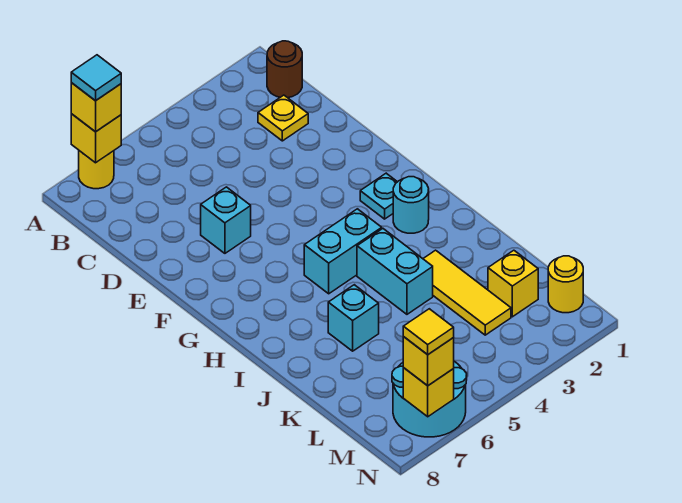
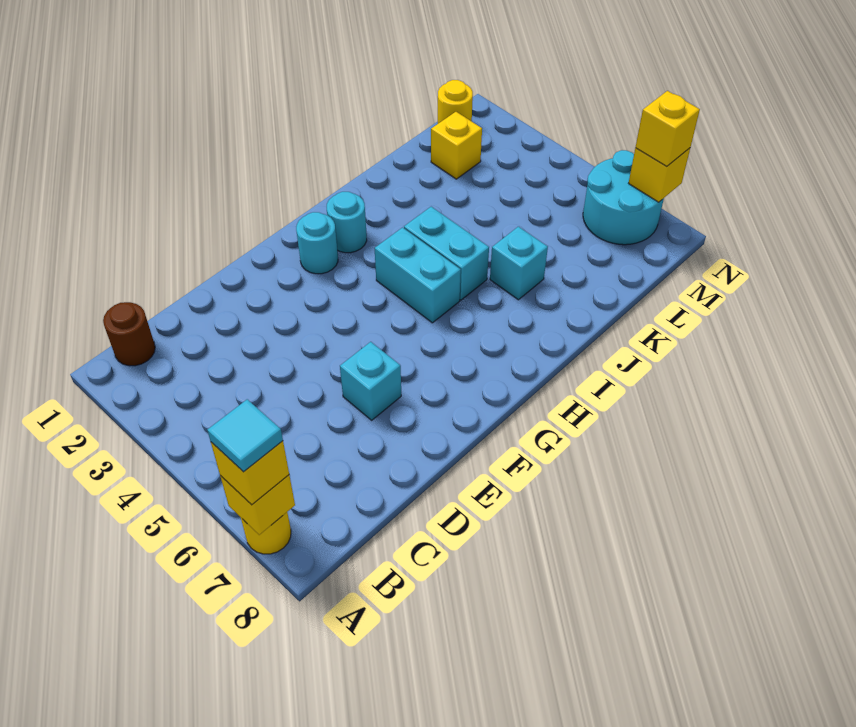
yellow plate C2 level 1 -> none
cyan plate G2 level 1 -> cyan round brick G2 level 1
cyan brick I4:J4 level 1 -> cyan brick I4:I5 level 1
yellow tile J3:L3 level 1 -> none
yellow tile N7 level 4 -> none

